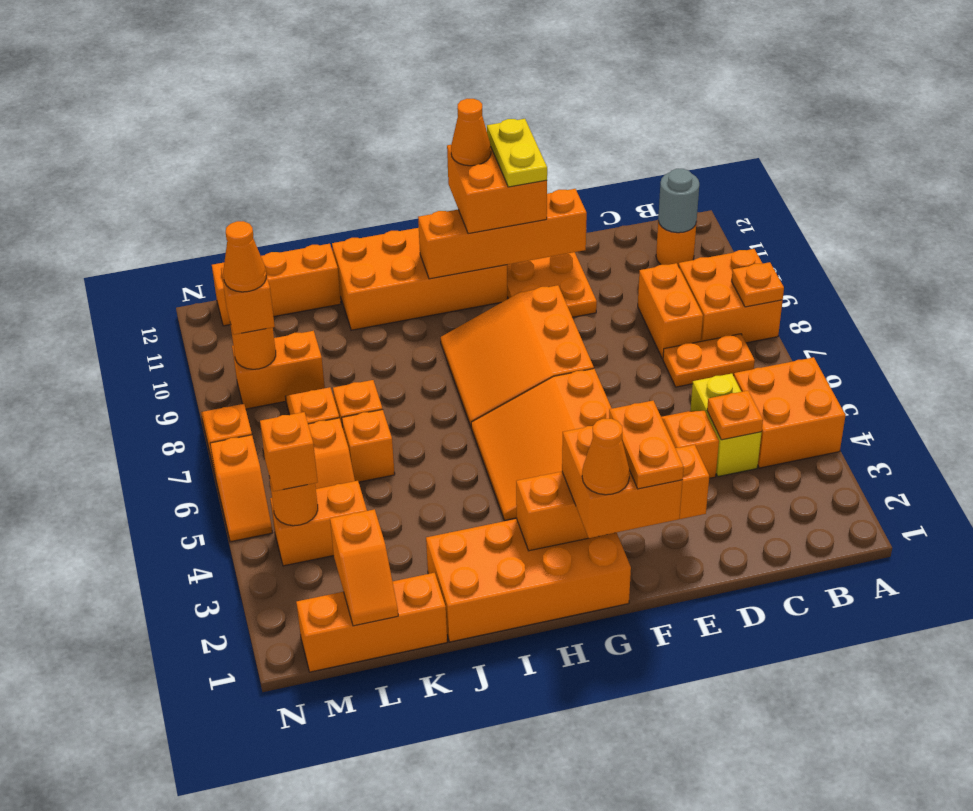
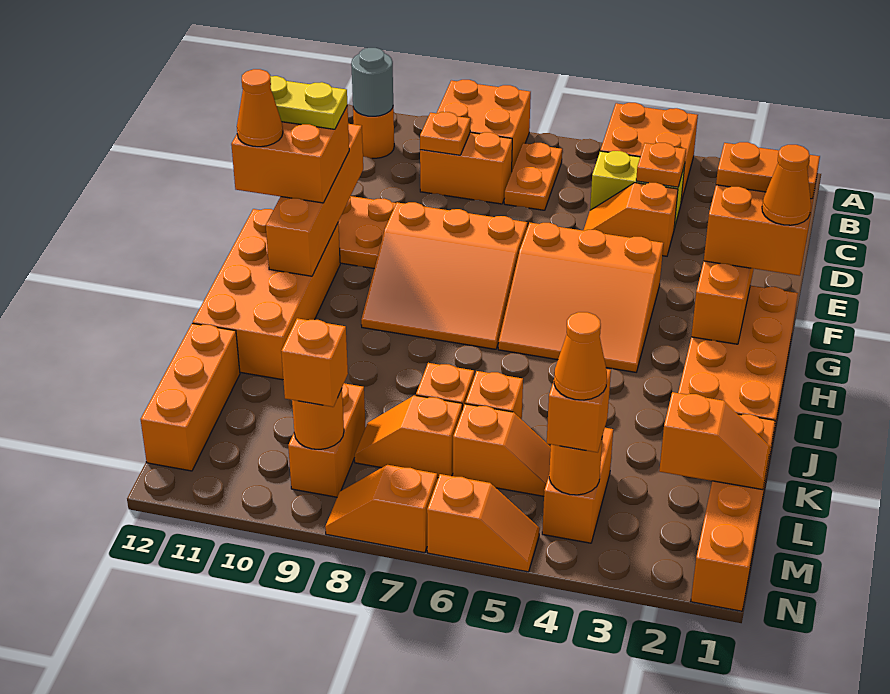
orange plate A8 level 2 -> orange plate C9 level 2
orange brick K1:M1 level 1 -> orange brick K1:N1 level 1
orange cone M9 level 4 -> orange cone M4 level 4

